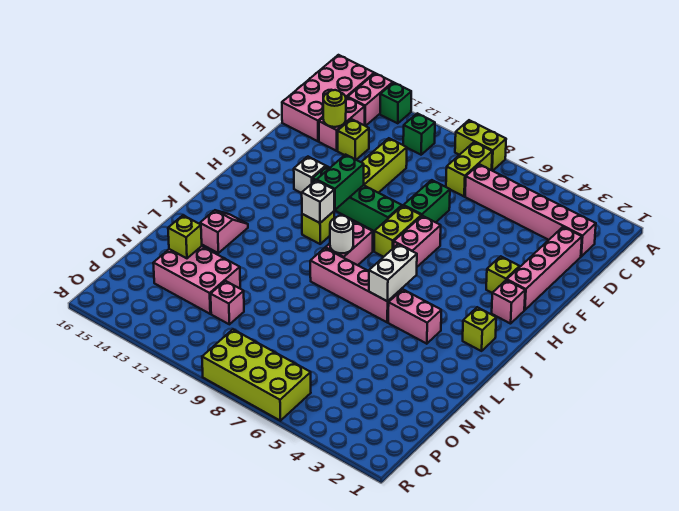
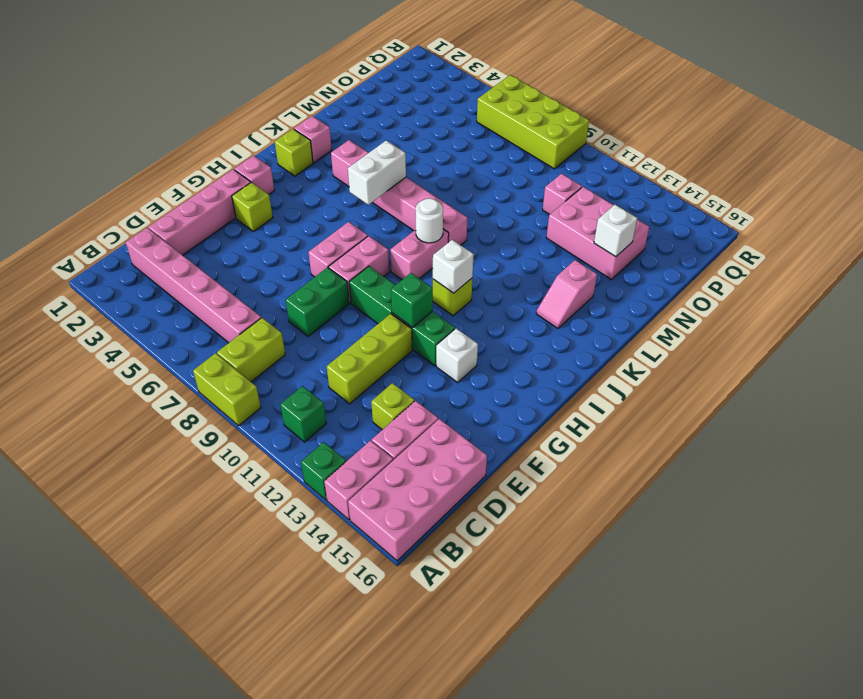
lime round brick D14 level 2 -> none
lime brick G8:H8 level 1 -> pink brick G8:H8 level 1
green brick G11:H11 level 2 -> green brick G11 level 2
none -> pink brick K2 level 1
lime brick N14 level 2 -> white brick N14 level 2

